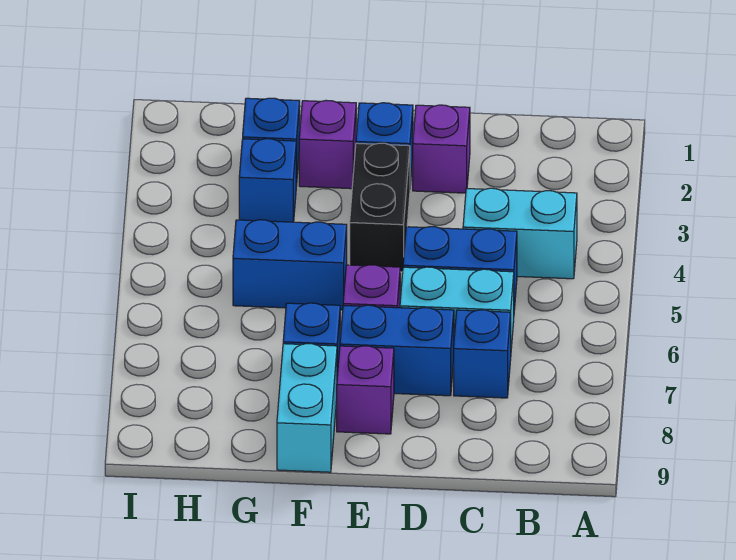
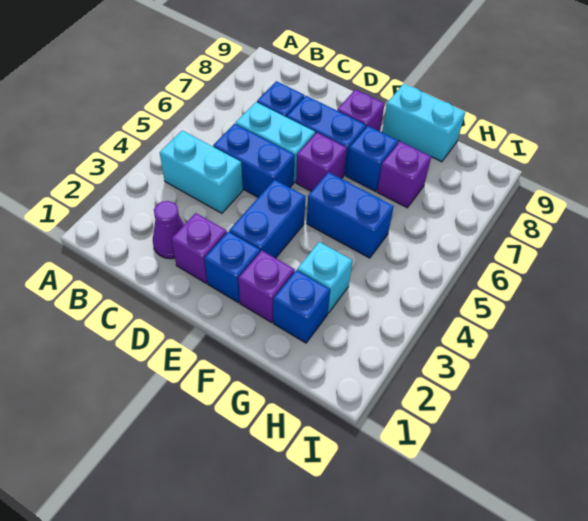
none -> purple cone C2 level 1
black brick E3:E4 level 1 -> blue brick E3:E4 level 1
cyan brick F8:F9 level 1 -> cyan brick F9:G9 level 1
blue brick G3 level 1 -> cyan brick G3 level 1
none -> purple brick G7 level 1

